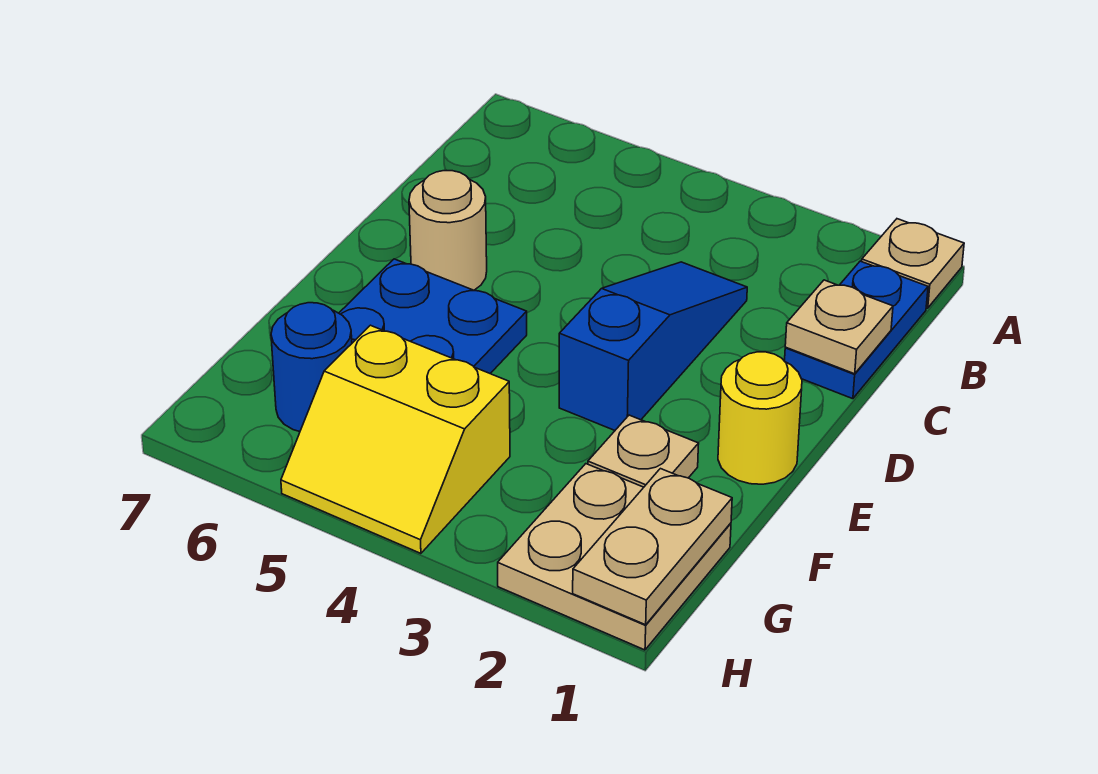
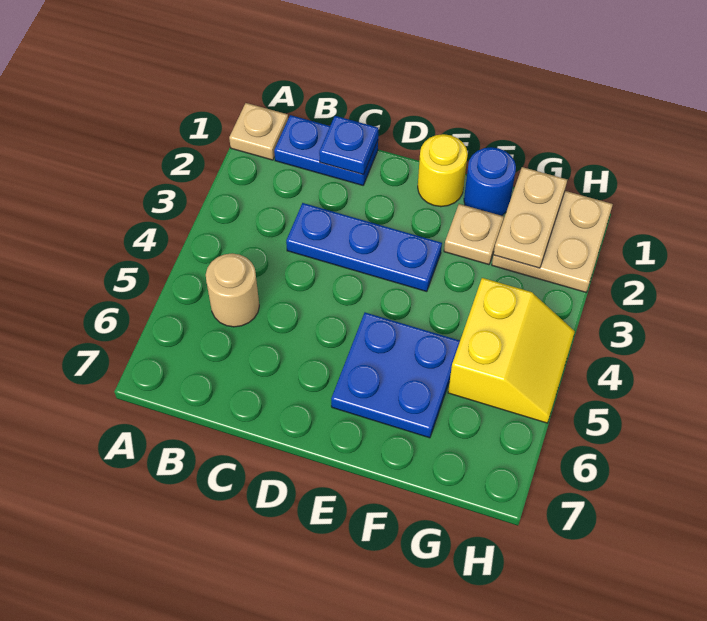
tan plate C1 level 2 -> blue plate C1 level 2
blue slope C3:E3 level 1 top E -> blue plate C3:E3 level 1
tan round brick D6 level 1 -> tan round brick B5 level 1
tan plate G1:H1 level 2 -> tan plate G1:G2 level 2
blue round brick G6 level 1 -> blue round brick F1 level 1

